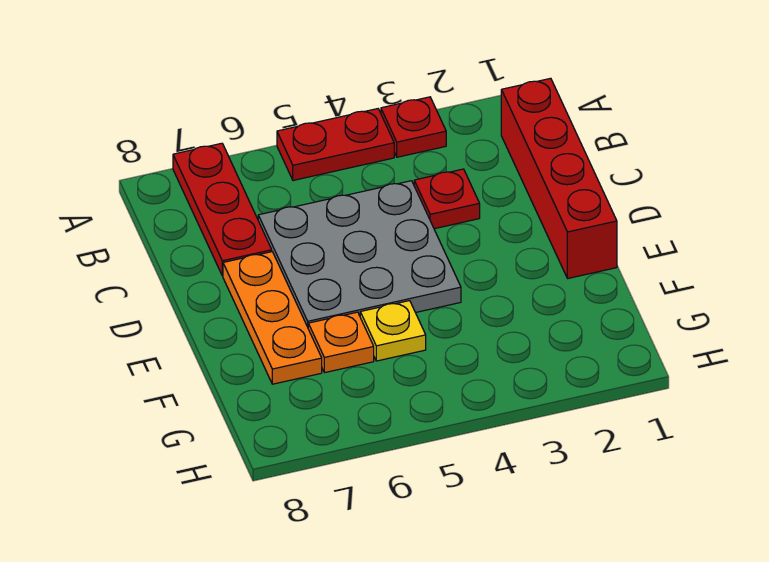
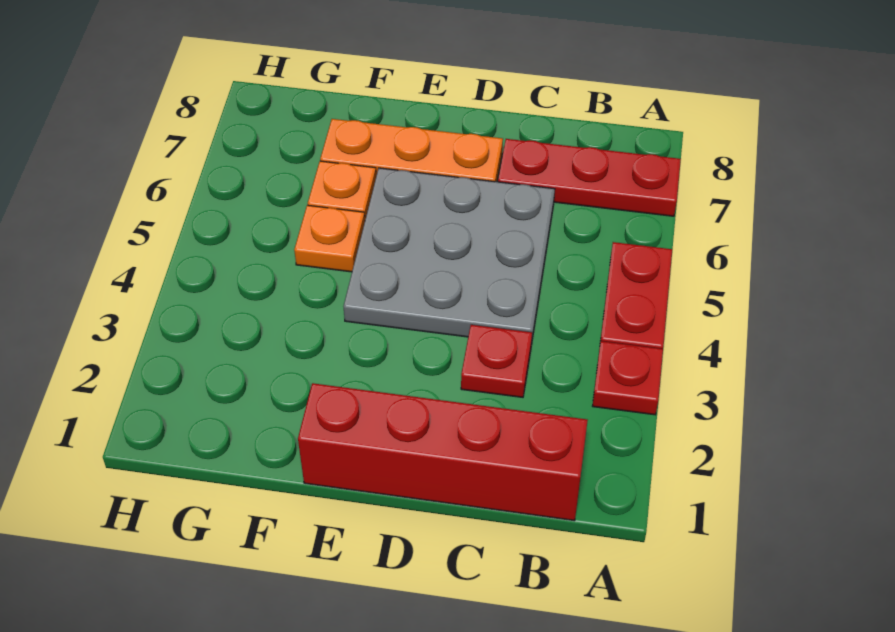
yellow plate F5 level 1 -> orange plate F5 level 1

